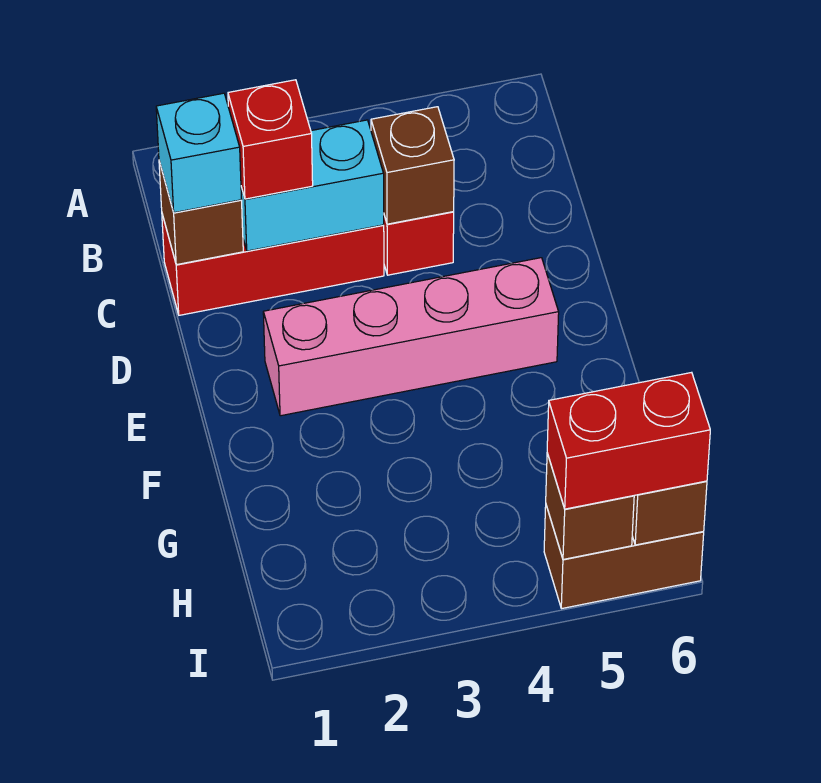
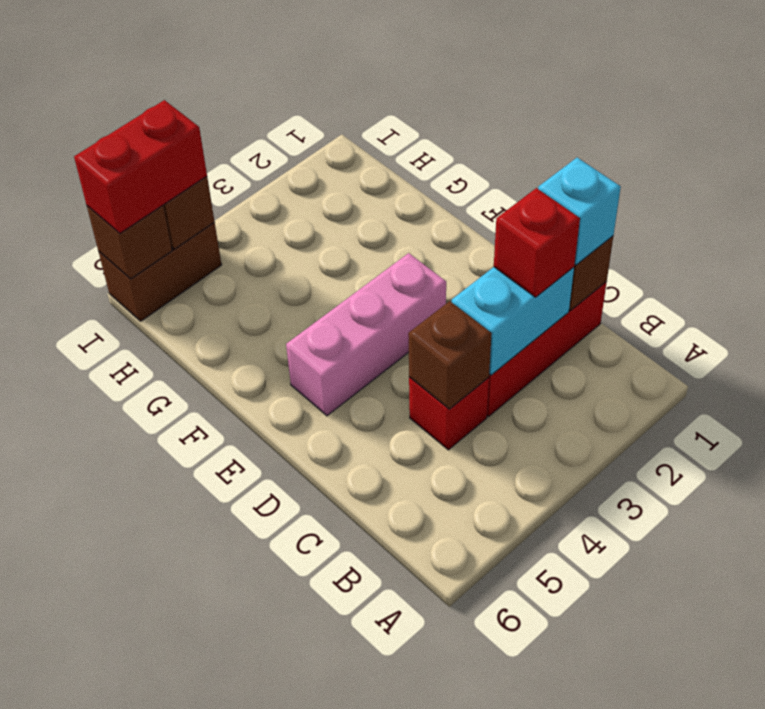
pink brick E2:E5 level 1 -> pink brick E3:E5 level 1

